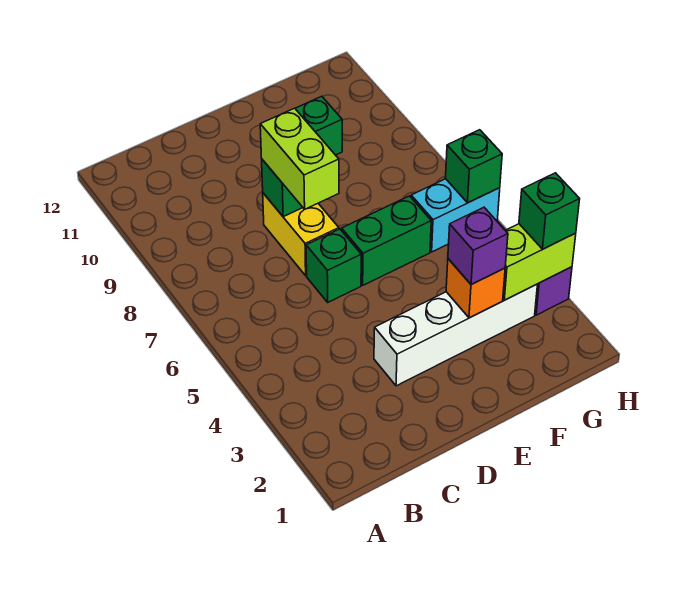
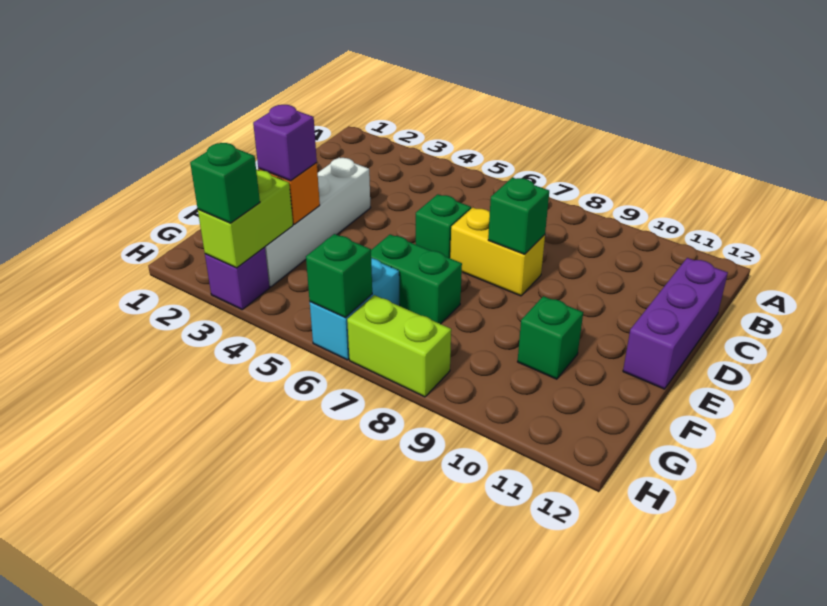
none -> purple brick C12:E12 level 1
lime brick D7:D8 level 3 -> lime brick H7:H8 level 1
green brick E6:F6 level 1 -> green brick F6:F7 level 1

